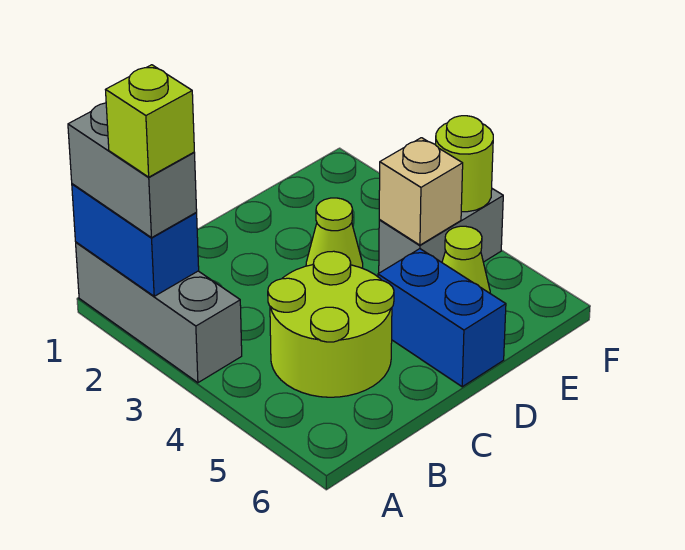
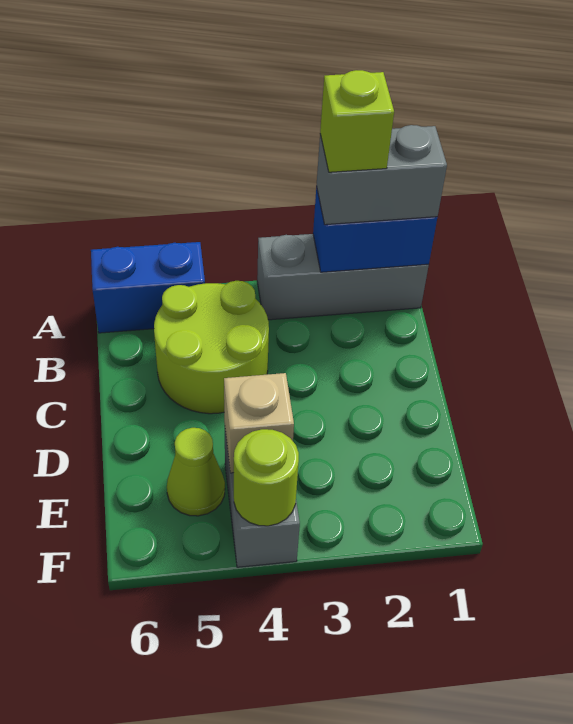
lime cone D3 level 1 -> none
blue brick D5:D6 level 1 -> blue brick A5:A6 level 1

